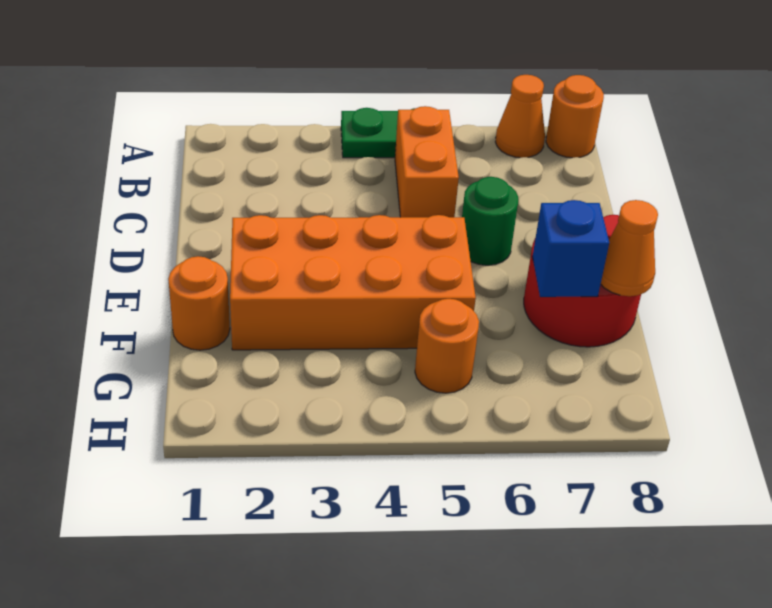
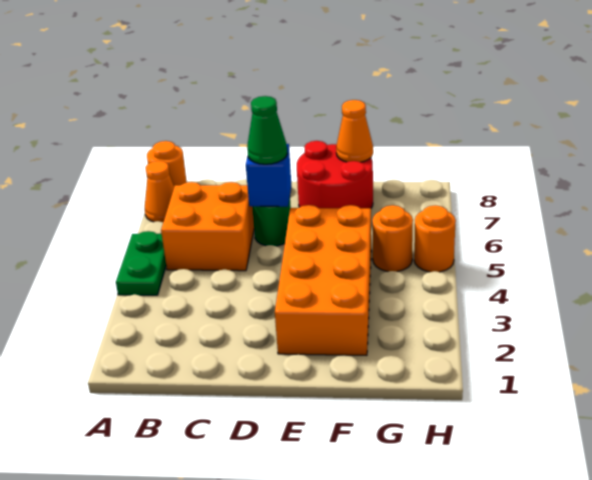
orange brick B5:C5 level 1 -> orange brick B5:C6 level 1
none -> green cone D6 level 3
orange round brick F1 level 1 -> orange round brick H5 level 1
blue brick F7 level 2 -> blue brick D6 level 2

